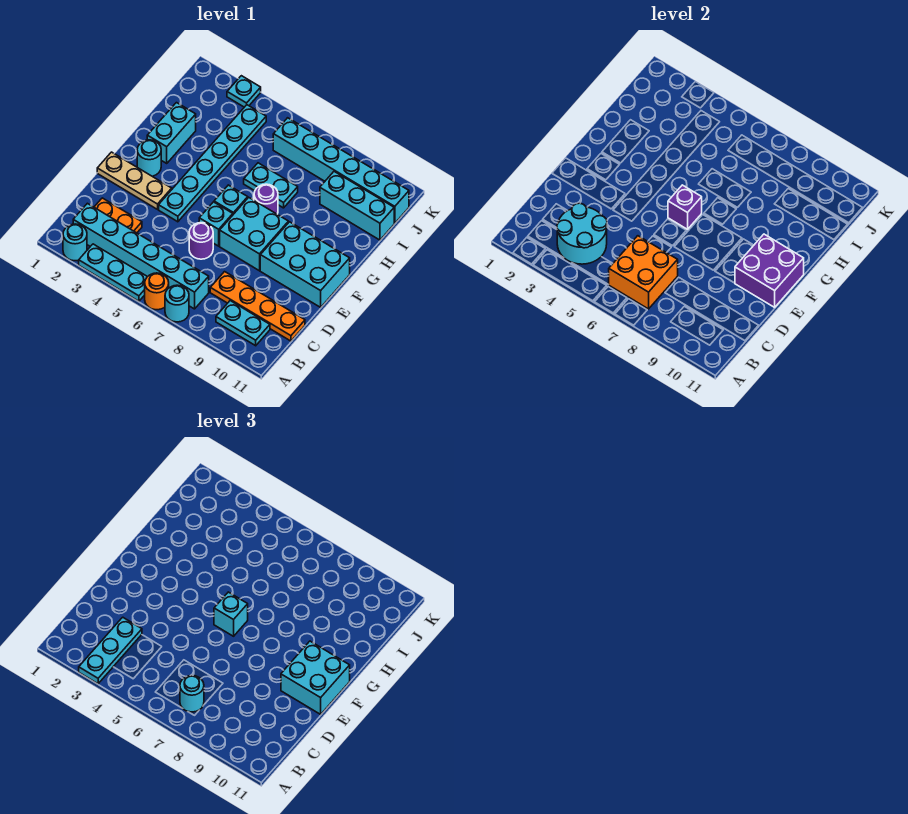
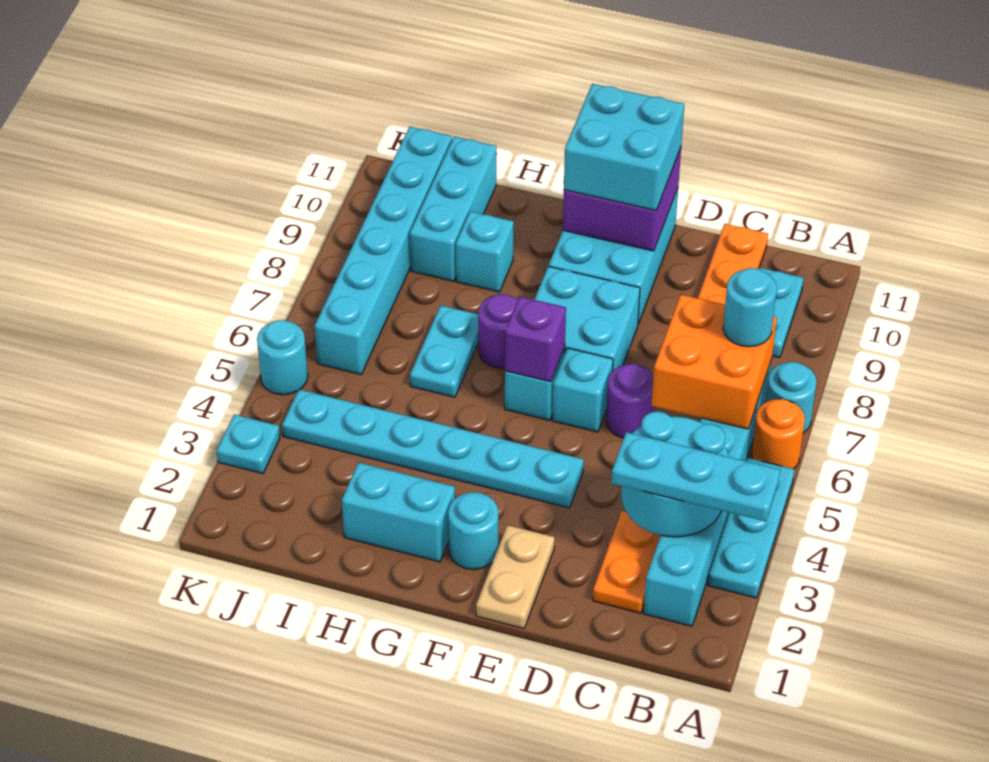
cyan round brick A2 level 1 -> cyan round brick K5 level 1
tan plate E1:E3 level 1 -> tan plate E1:E2 level 1
cyan brick F6 level 3 -> cyan brick H9 level 1

